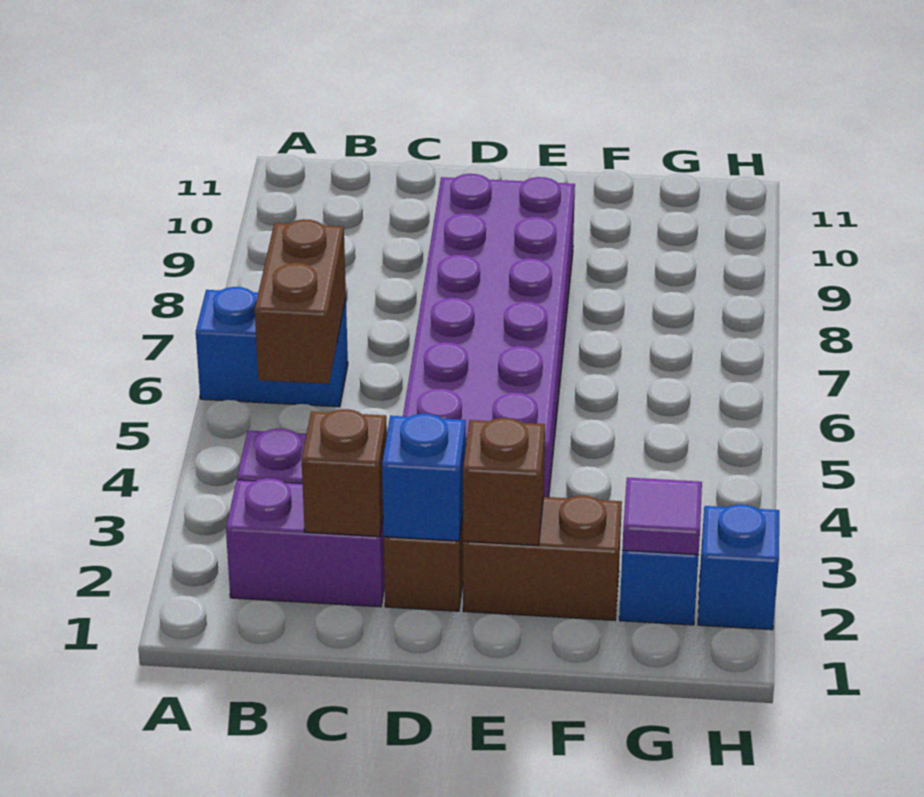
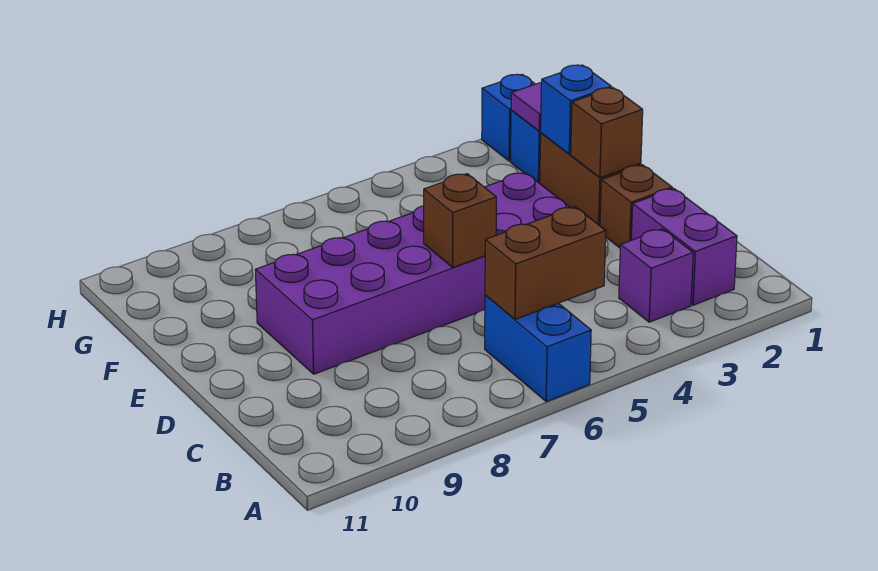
brown brick C2 level 2 -> brown brick D6 level 2
blue brick D2 level 2 -> blue brick F2 level 2

